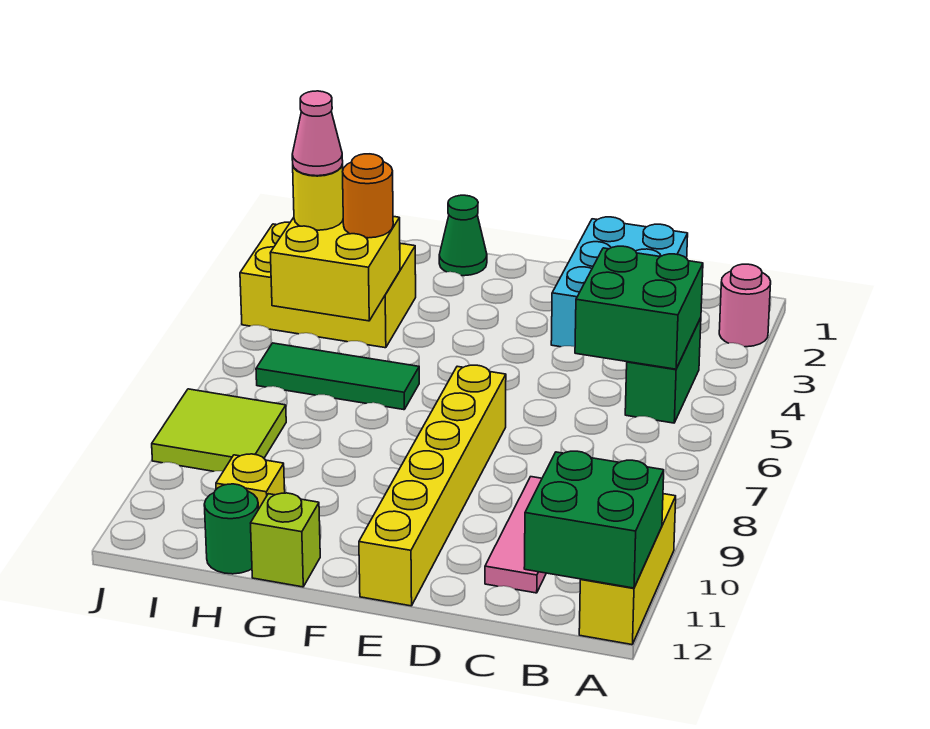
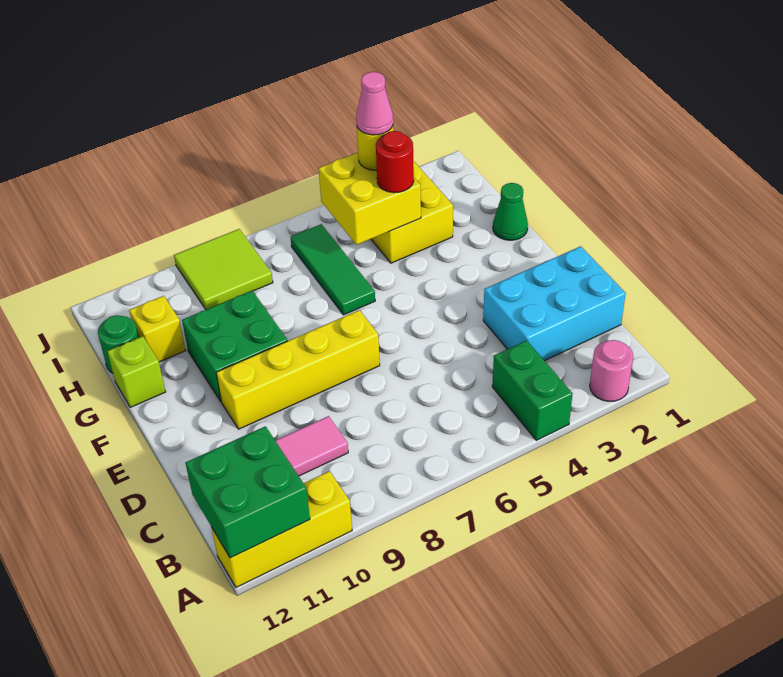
green brick B4:B5 level 1 -> green brick A4:B4 level 1
green brick B4:C5 level 2 -> green brick F9:G10 level 1
yellow brick E7:E12 level 1 -> yellow brick E7:E10 level 1
orange round brick H4 level 3 -> red round brick H4 level 3

